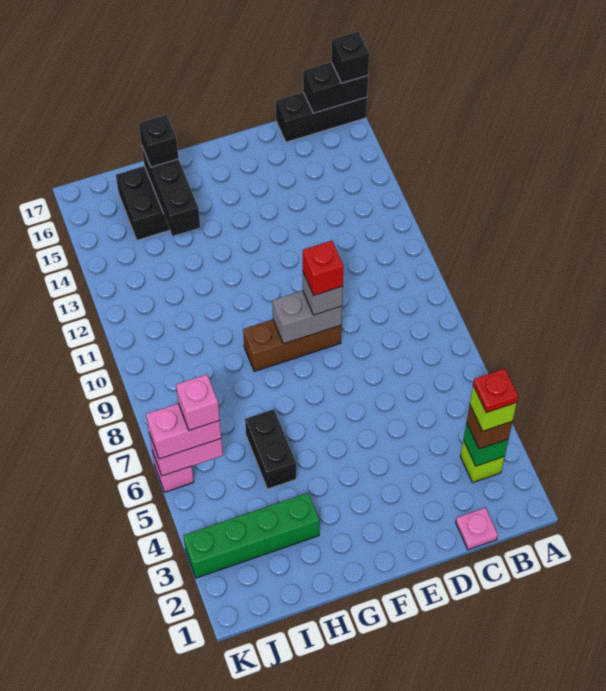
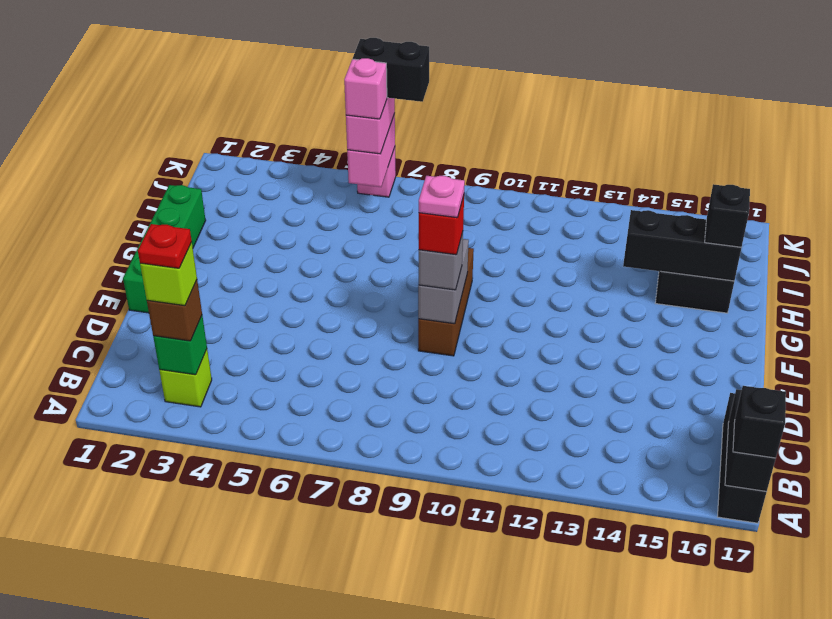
pink plate C1 level 1 -> pink plate E9 level 5
green brick H3:K3 level 1 -> green brick E1:H1 level 1
black brick H5:H6 level 1 -> black brick K6:K7 level 4

